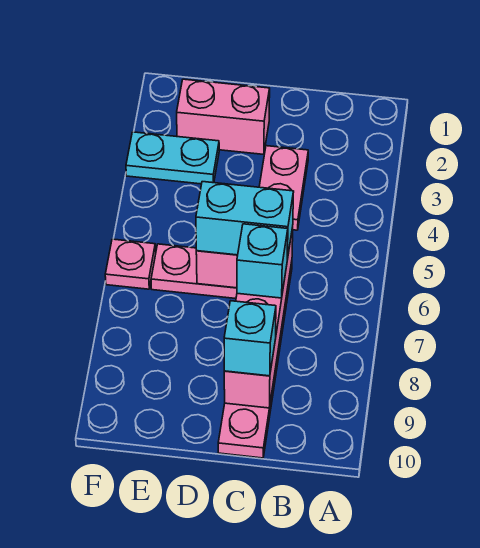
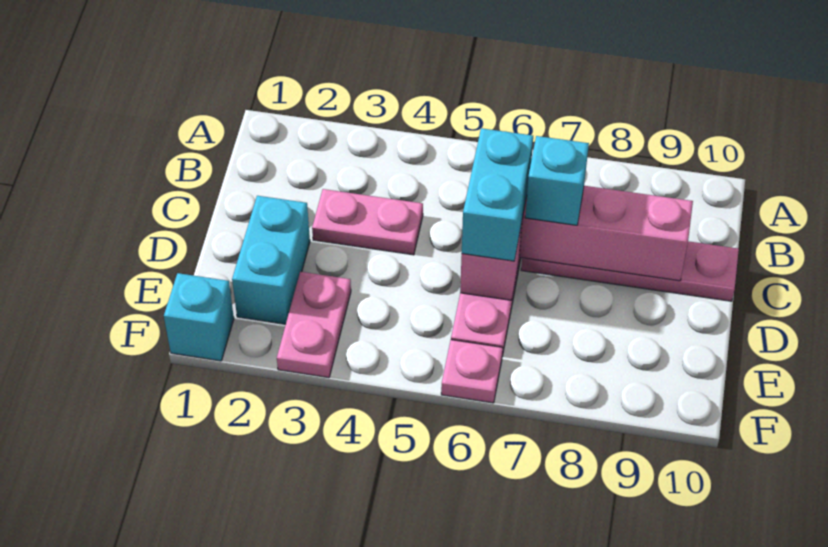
cyan brick C9 level 3 -> cyan brick F1 level 1
pink brick D2:E2 level 1 -> cyan brick D2:E2 level 1
cyan plate E3:F3 level 1 -> pink plate E3:F3 level 1

